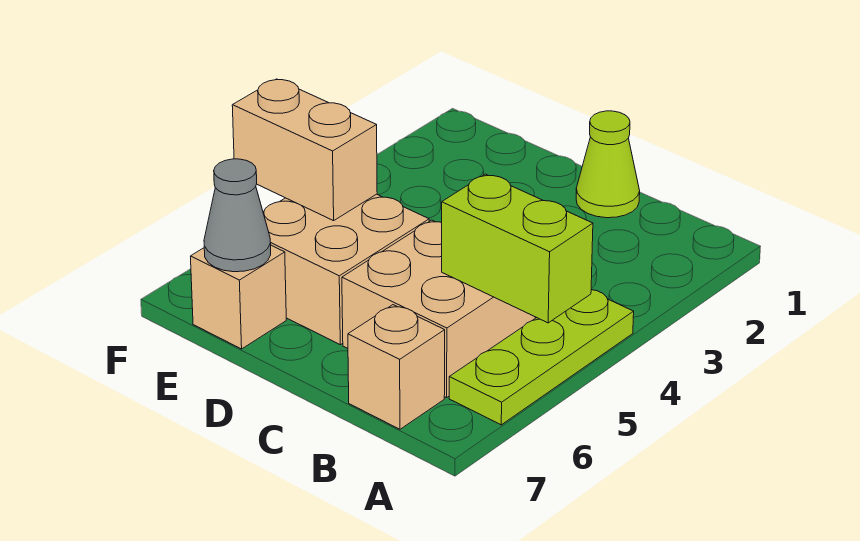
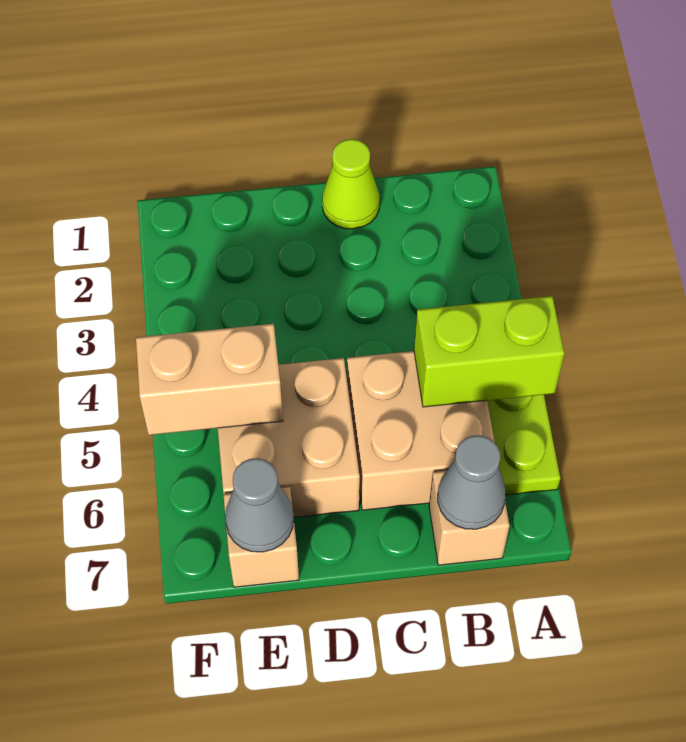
none -> grey cone B7 level 2

